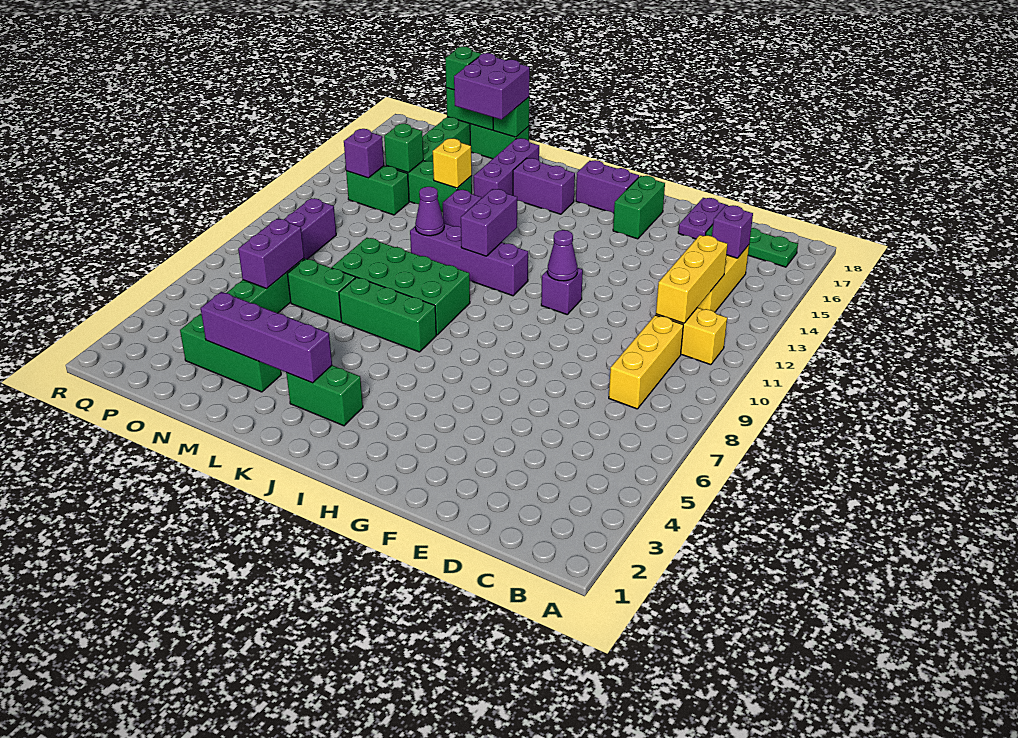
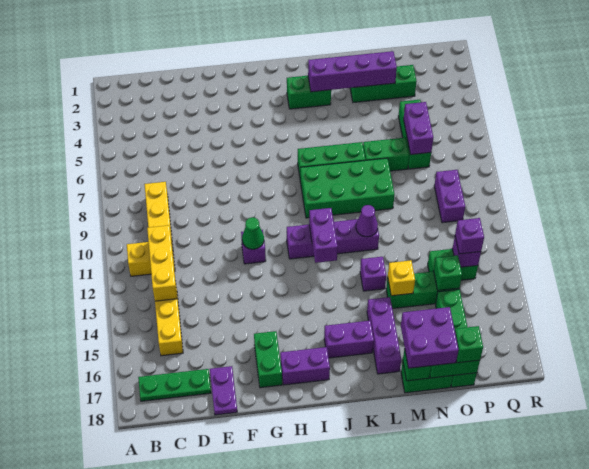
purple brick C15 level 2 -> purple brick P13 level 3
purple cone G11 level 2 -> green cone G11 level 2

